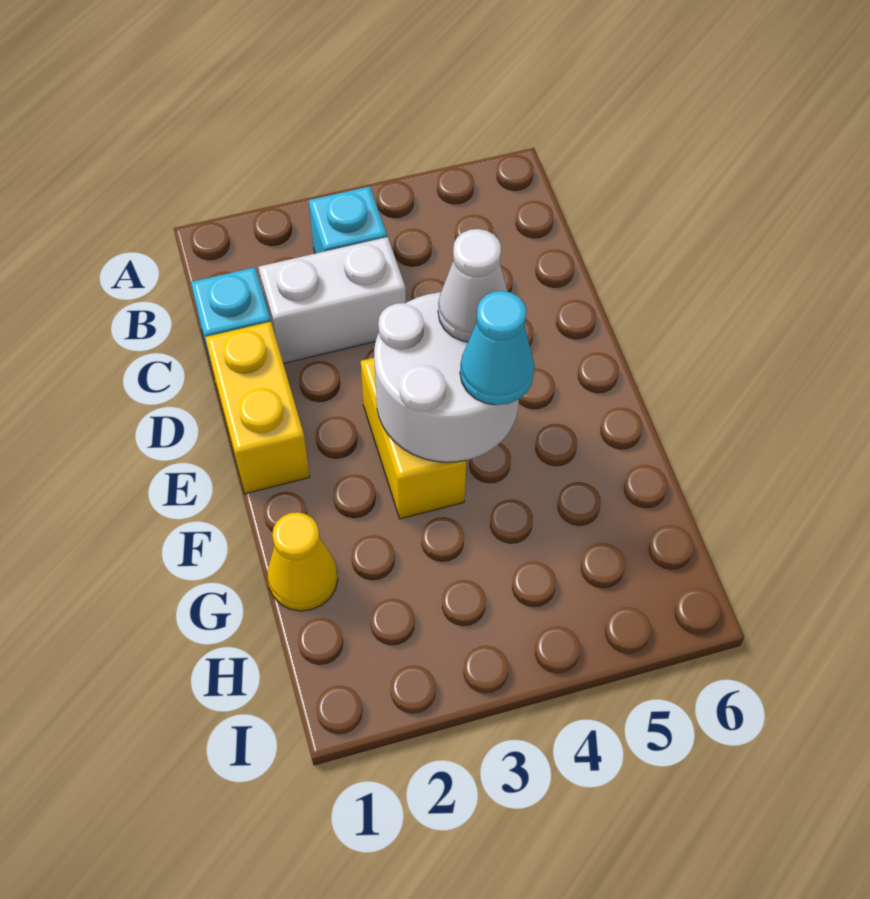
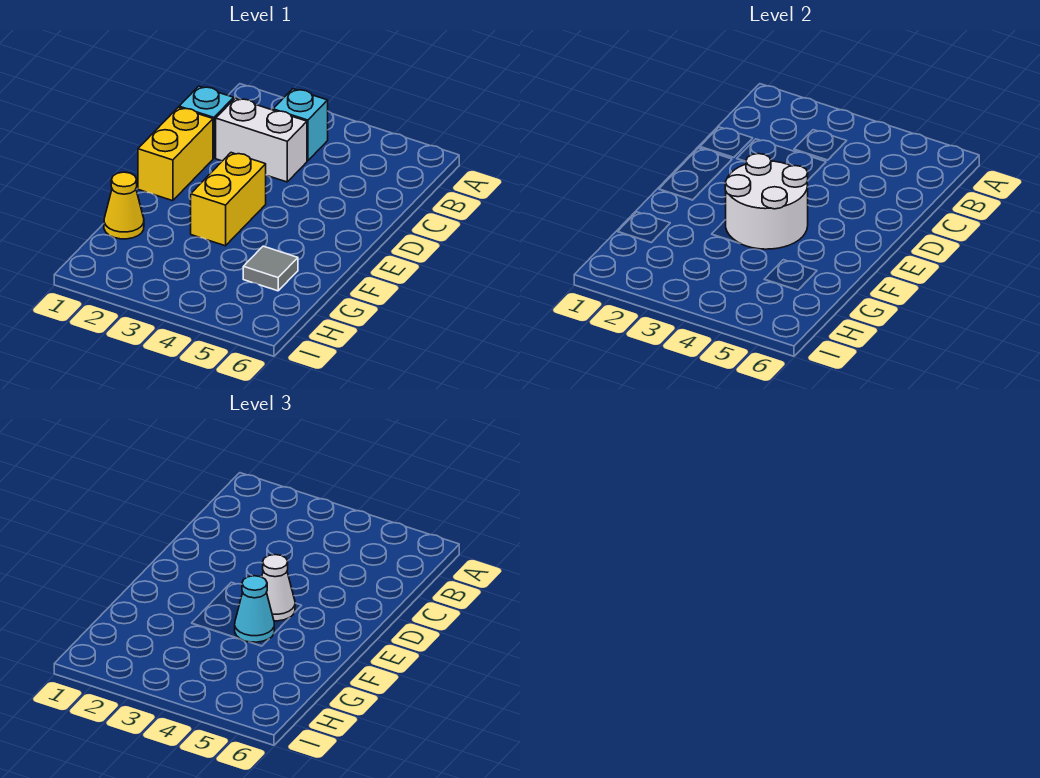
none -> grey tile G5 level 1

